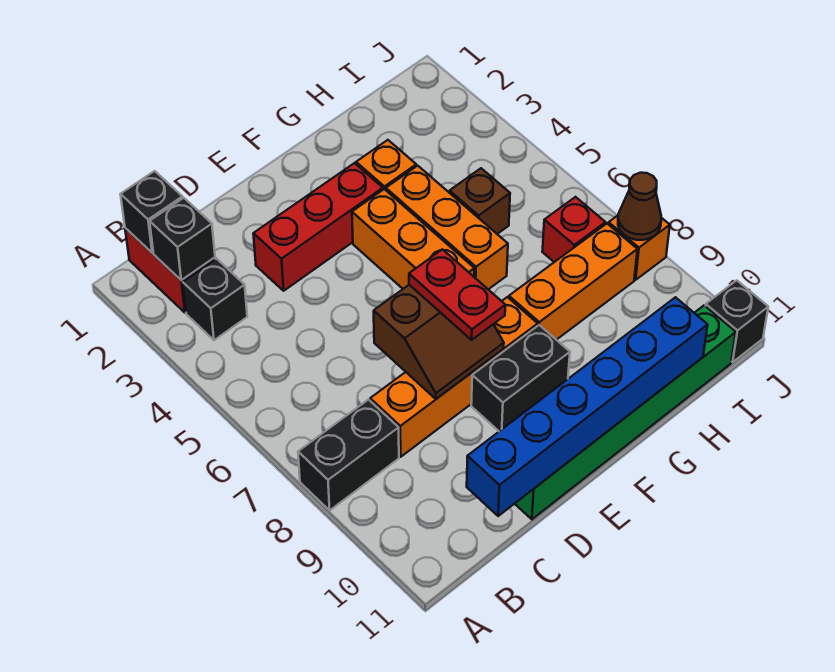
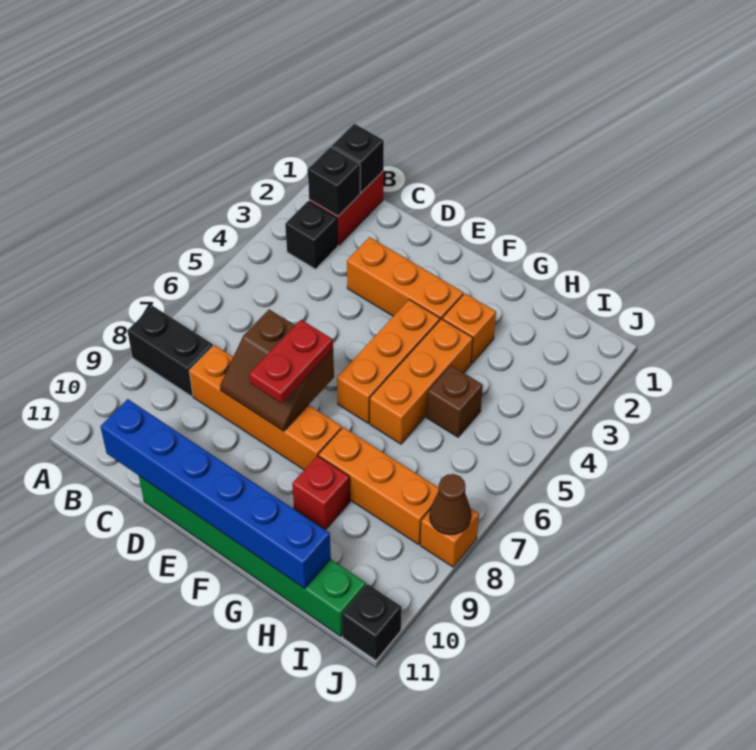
red brick D3:F3 level 1 -> orange brick D3:F3 level 1
black brick E9:F9 level 1 -> none
red brick I7 level 1 -> red brick G9 level 1

